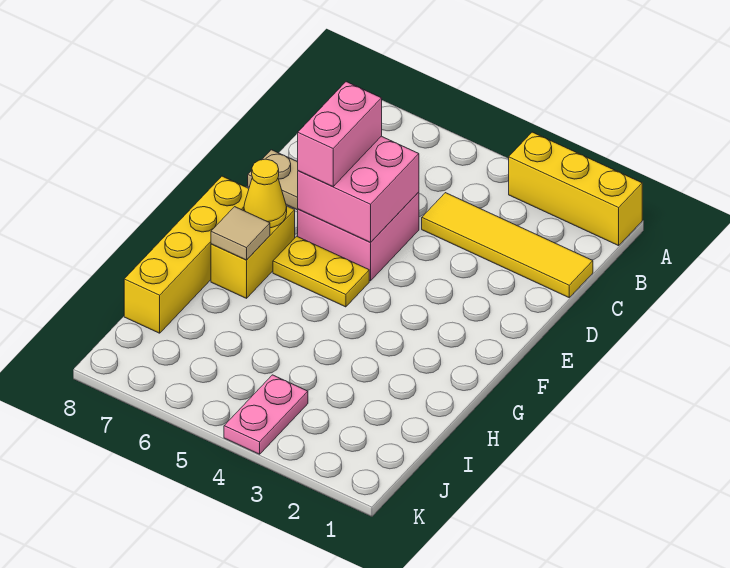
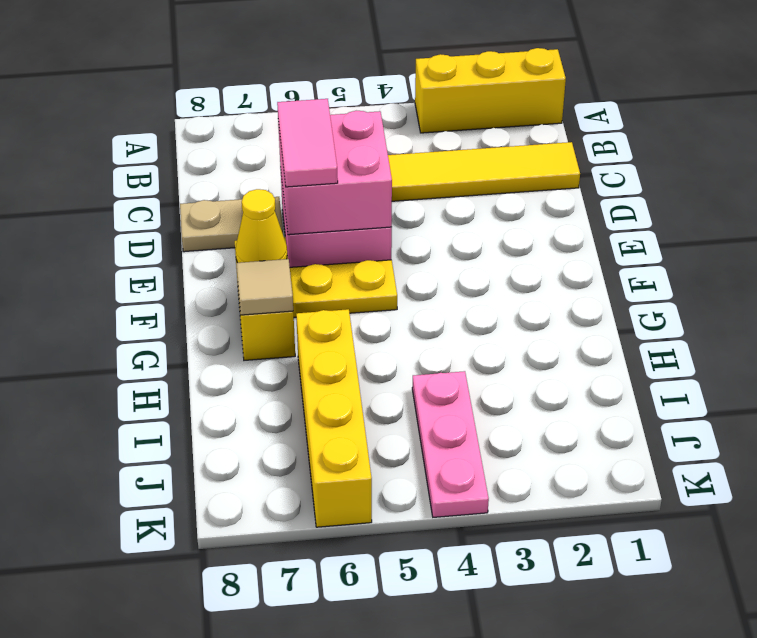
pink brick D6:E6 level 3 -> pink tile D6:E6 level 3
yellow brick F8:I8 level 1 -> yellow brick H6:K6 level 1
pink plate J4:K4 level 1 -> pink plate I4:K4 level 1

